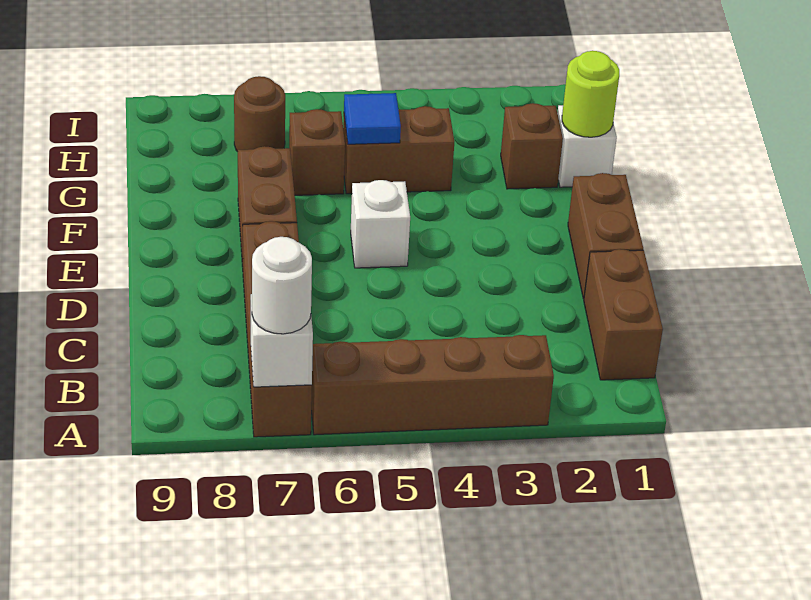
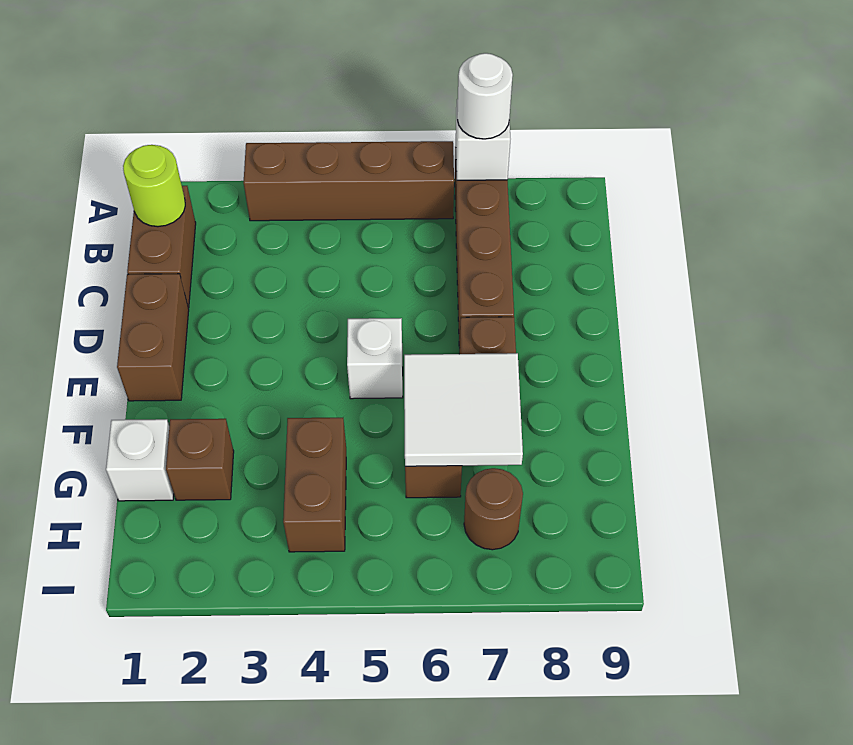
none -> white tile F6:G7 level 2
lime round brick G1 level 2 -> lime round brick B1 level 2
brown brick G4:G5 level 1 -> brown brick G4:H4 level 1
blue tile G5 level 2 -> none

